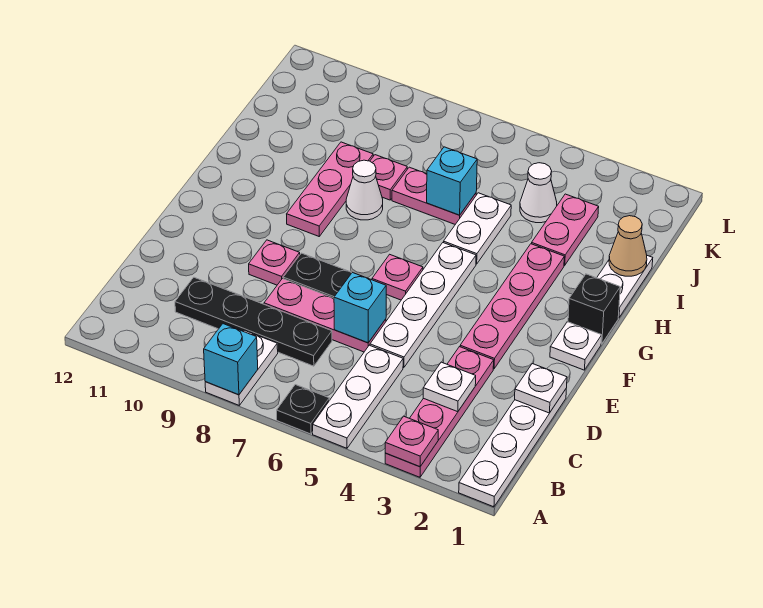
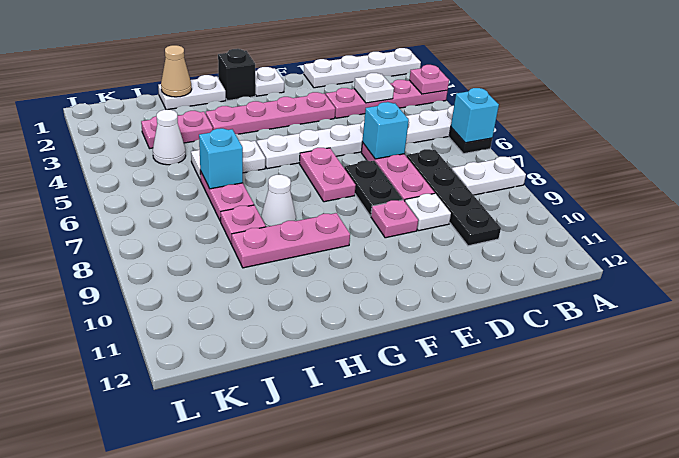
cyan brick A8 level 2 -> cyan brick A6 level 2
white plate D1 level 2 -> white plate D9 level 1
pink plate F6 level 1 -> pink plate F6:F7 level 1

